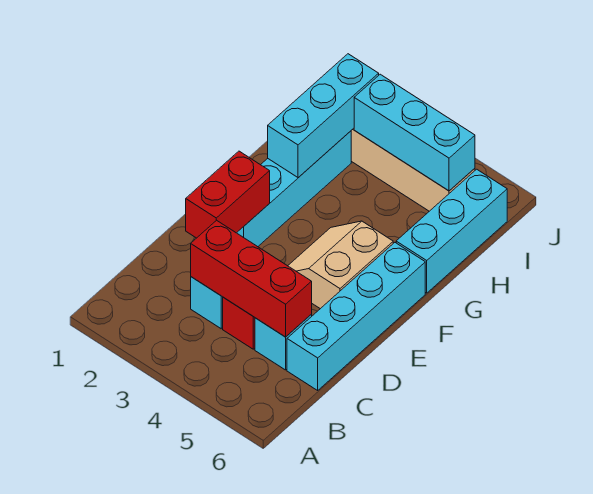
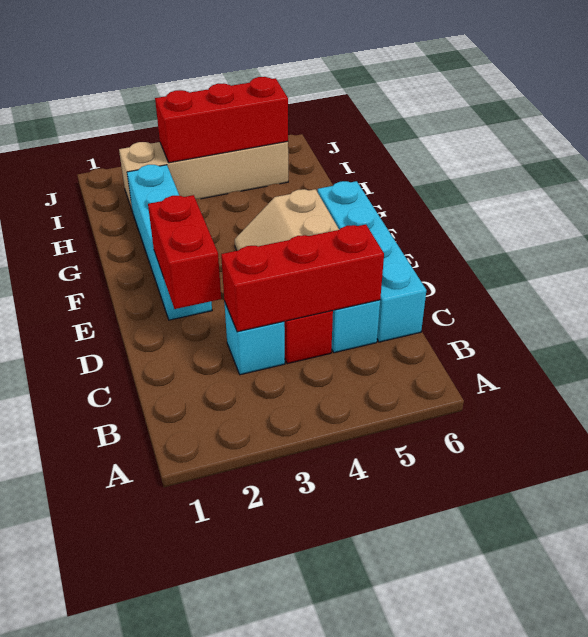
cyan brick G2:I2 level 2 -> none
cyan brick G6:I6 level 1 -> none
cyan brick I3:I5 level 2 -> red brick I3:I5 level 2

